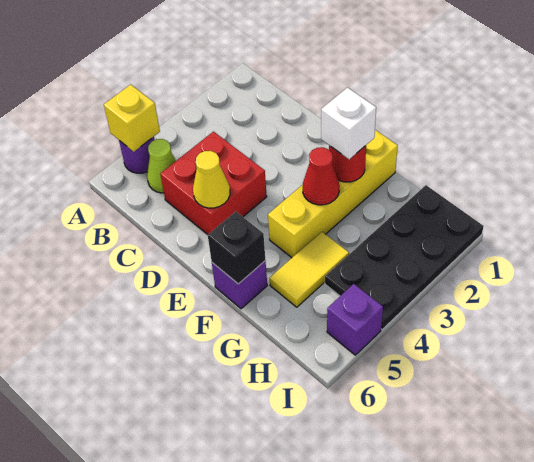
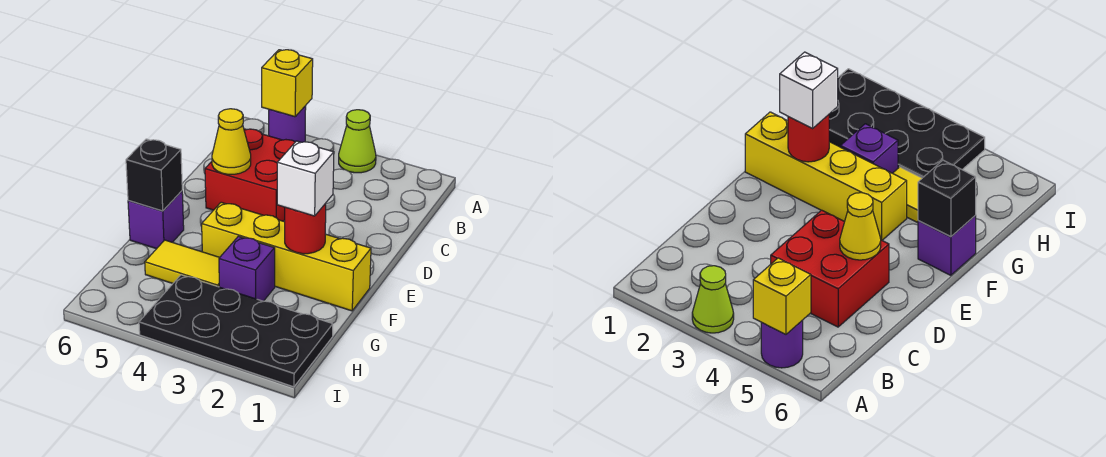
lime cone B5 level 1 -> lime cone A3 level 1
red cone F3 level 2 -> none
purple brick I5 level 1 -> purple brick G3 level 1

